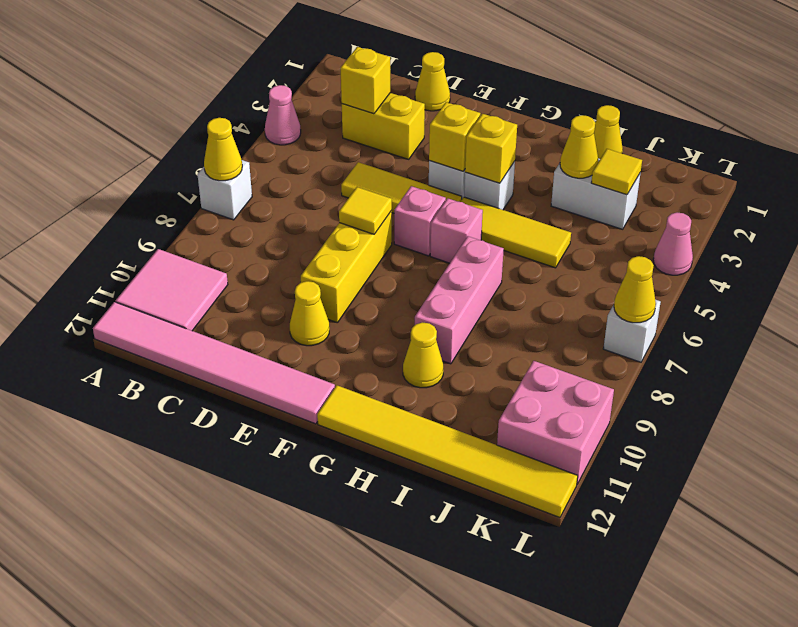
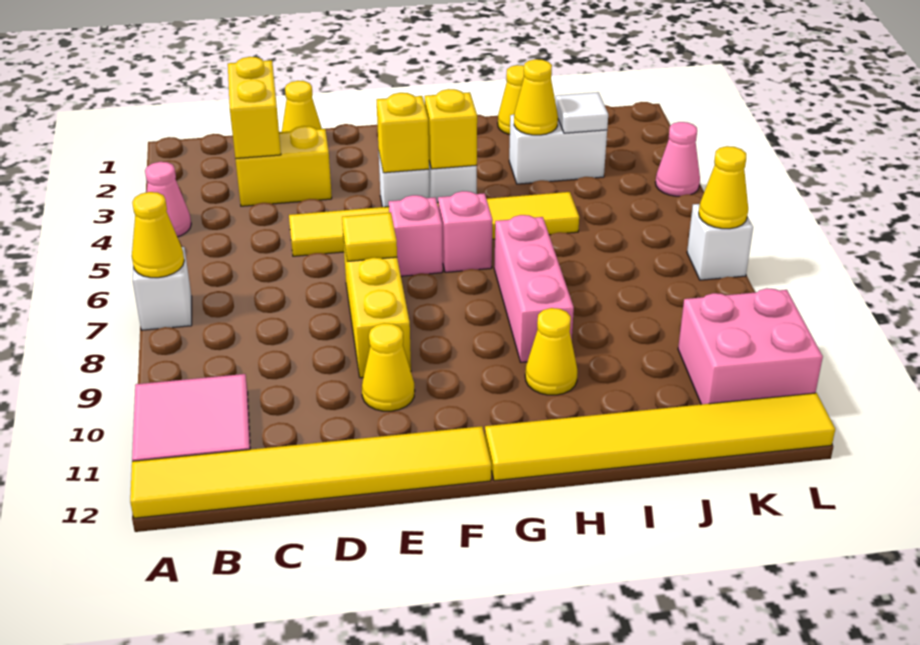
pink tile A12:F12 level 1 -> yellow tile A12:F12 level 1
yellow brick C3 level 2 -> yellow brick C2:C3 level 2
yellow tile J3 level 2 -> white tile J3 level 2

